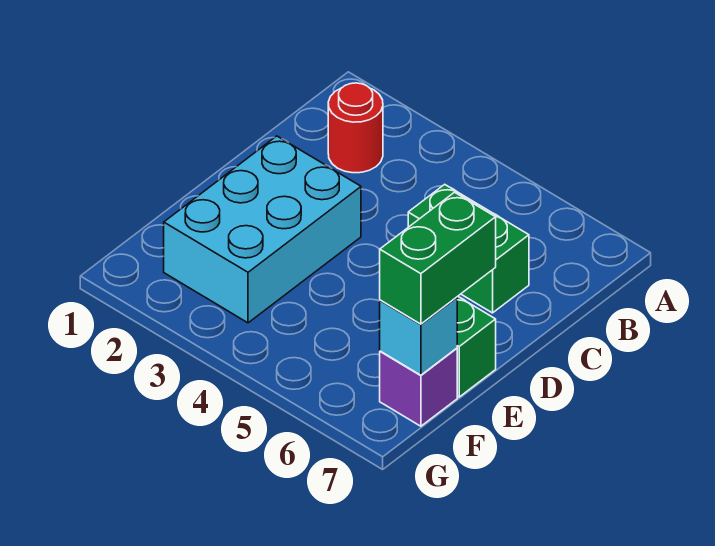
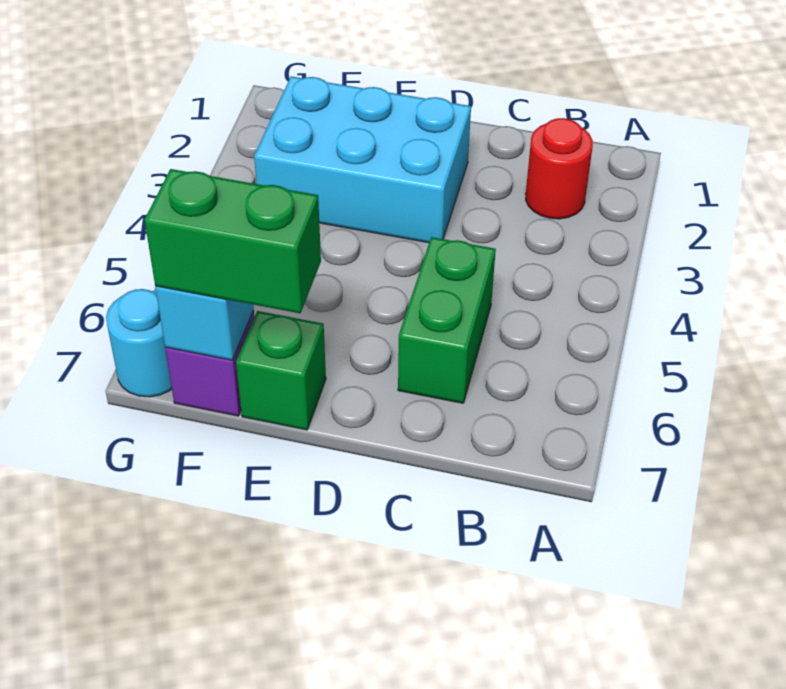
none -> cyan round brick G7 level 1

